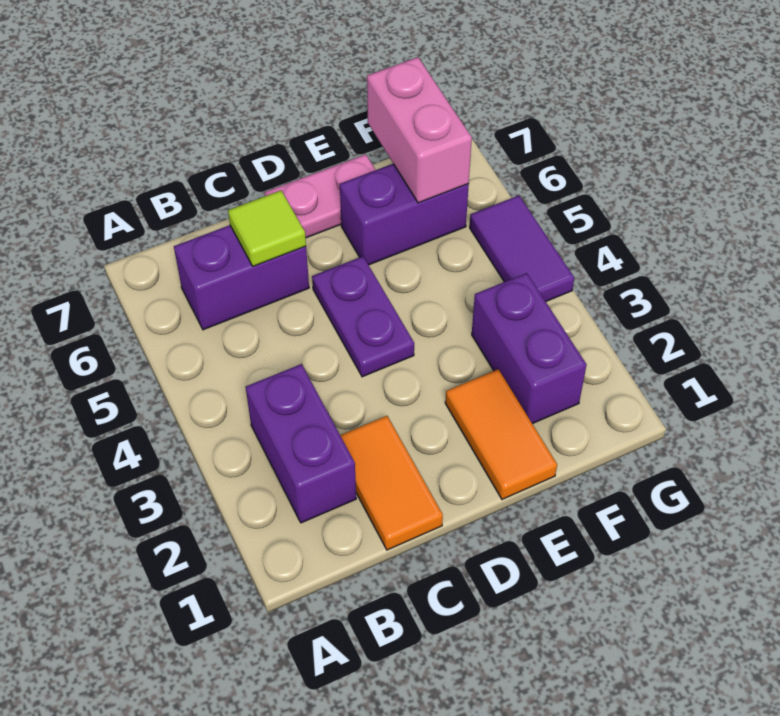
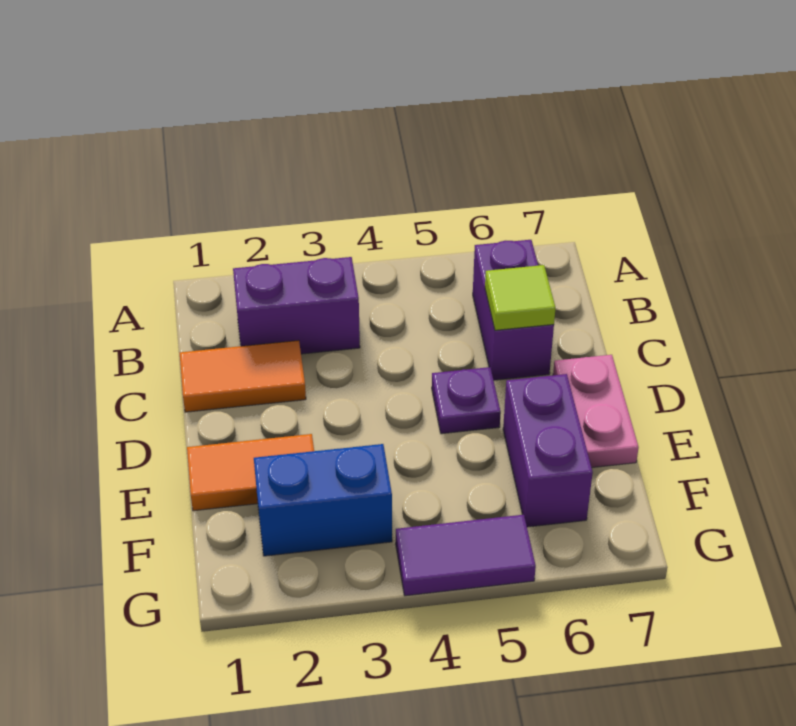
purple plate D4:D5 level 1 -> purple plate D5 level 1
purple brick F2:F3 level 1 -> blue brick F2:F3 level 1
pink brick F6:F7 level 2 -> none

